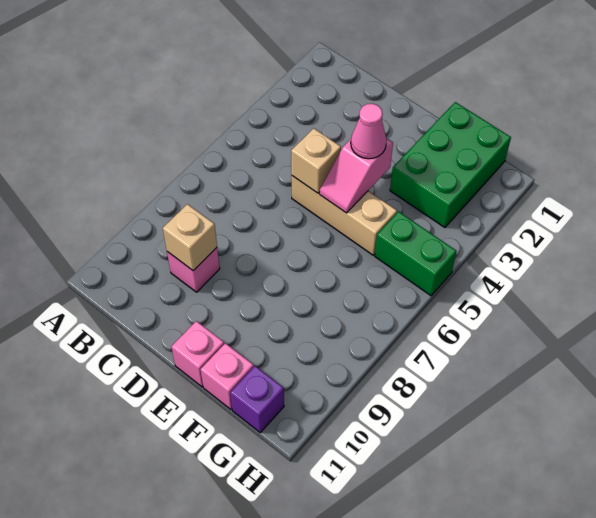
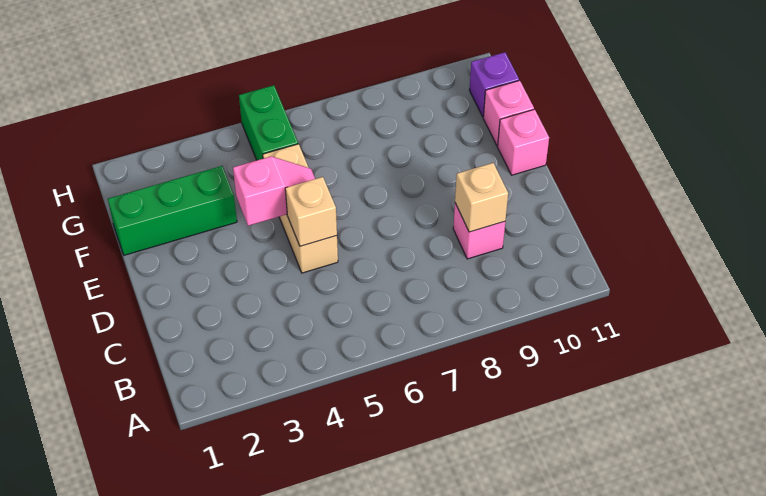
pink cone E4 level 3 -> none
green brick F1:G3 level 1 -> green brick F1:F3 level 1

